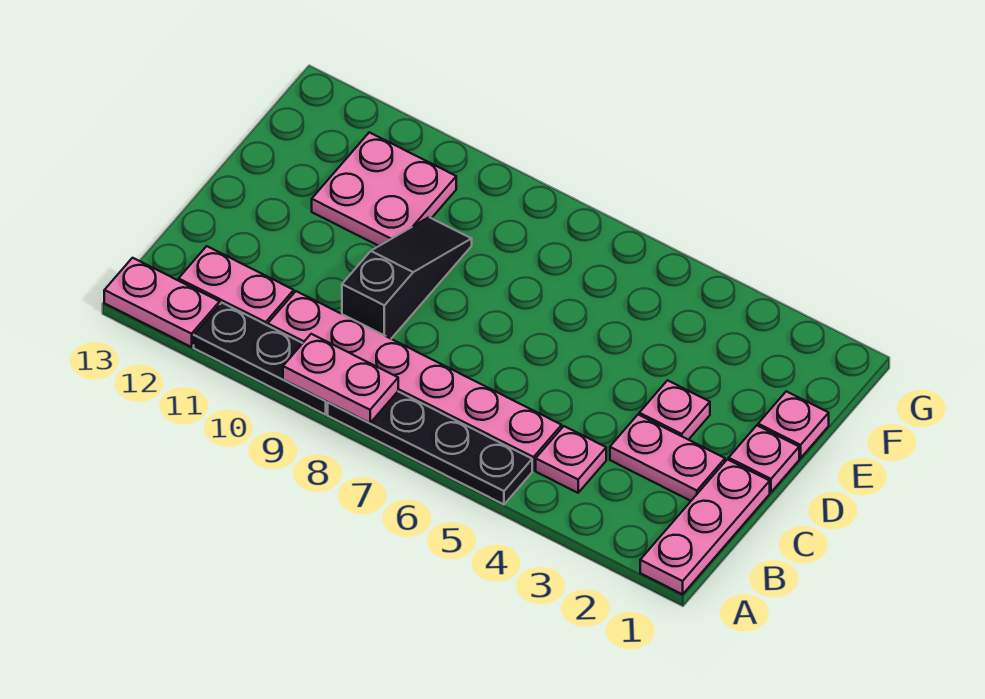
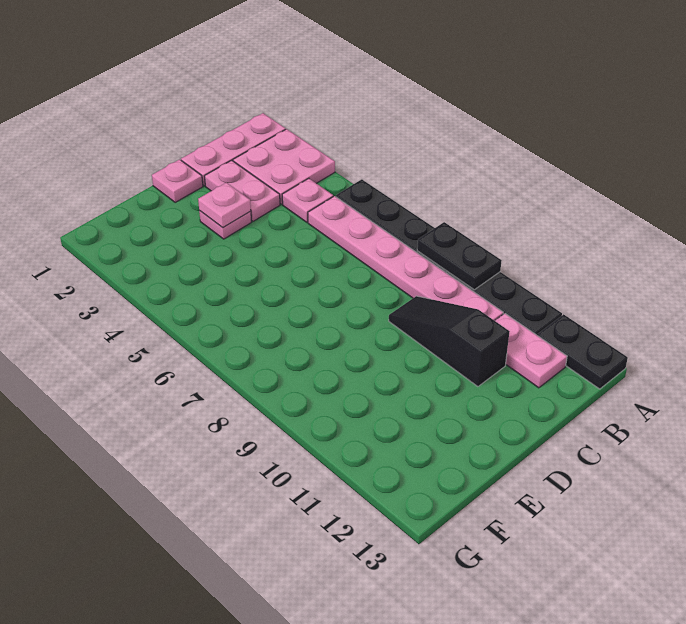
pink plate A8:A9 level 2 -> black plate A8:A9 level 2
pink plate A12:A13 level 1 -> black plate A12:A13 level 1
black slope C9:E9 level 1 top C -> black slope C9:C11 level 1 top 11
pink plate E1 level 1 -> pink plate D3 level 2
pink plate E10:F11 level 1 -> pink plate A2:B3 level 1

